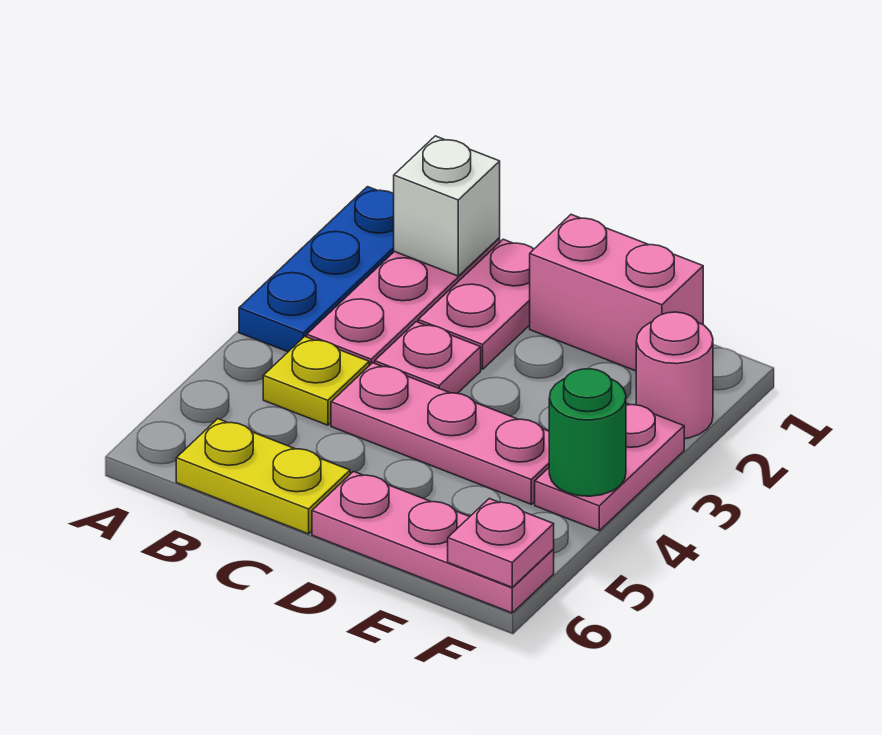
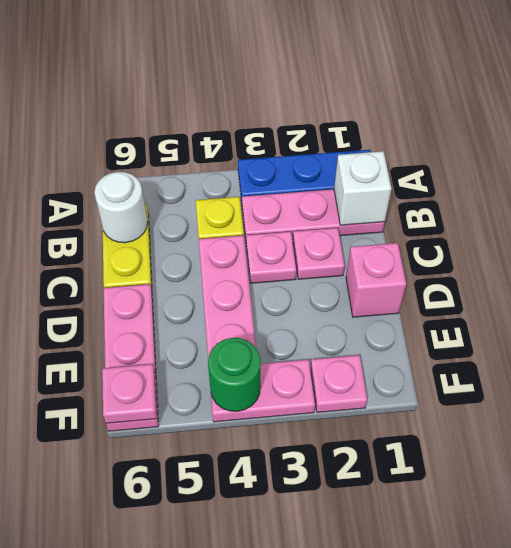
none -> white round brick B6 level 2
pink plate C1:C2 level 1 -> pink plate C2 level 1
pink brick D1:E1 level 1 -> pink brick D1 level 1
pink round brick F2 level 1 -> pink plate F2 level 1

